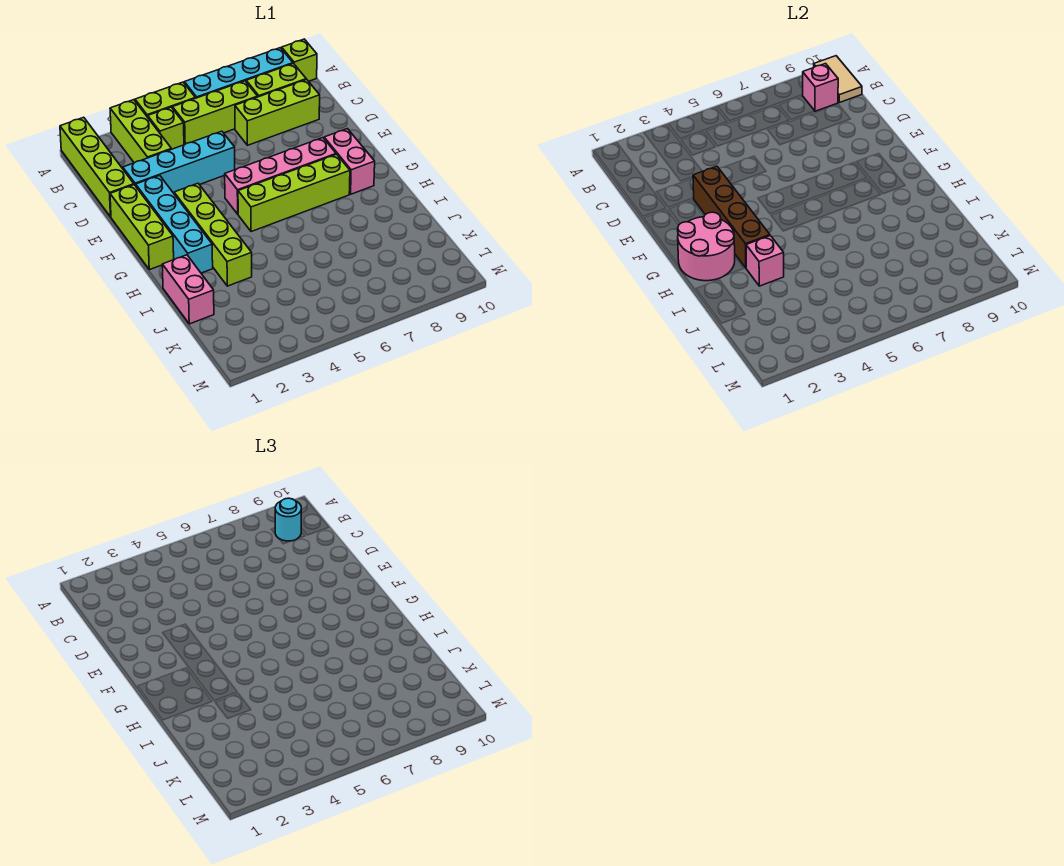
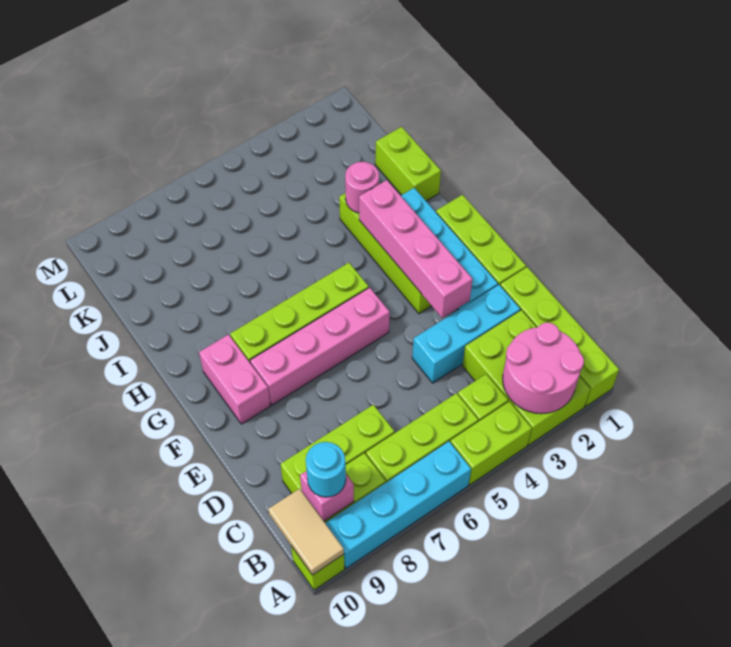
lime brick A3:C3 level 1 -> lime brick A2:C3 level 1
cyan brick D2:D5 level 1 -> cyan brick D2:D4 level 1
brown brick E3:H3 level 2 -> pink brick E3:H3 level 2
pink round brick G1:H2 level 2 -> pink round brick A2:B3 level 2
pink brick I1:J1 level 1 -> lime brick I1:J1 level 1
pink brick I3 level 2 -> pink round brick I3 level 2

